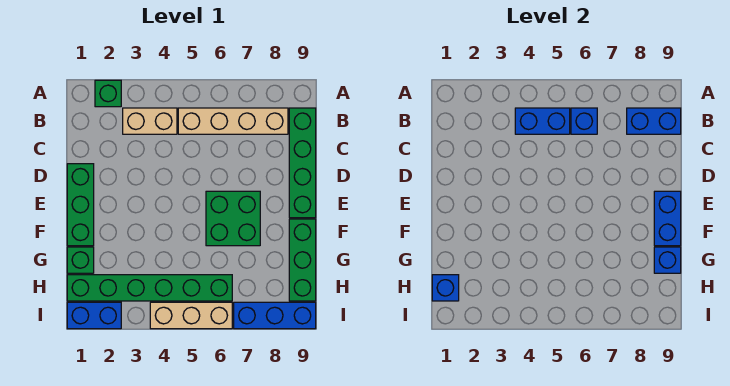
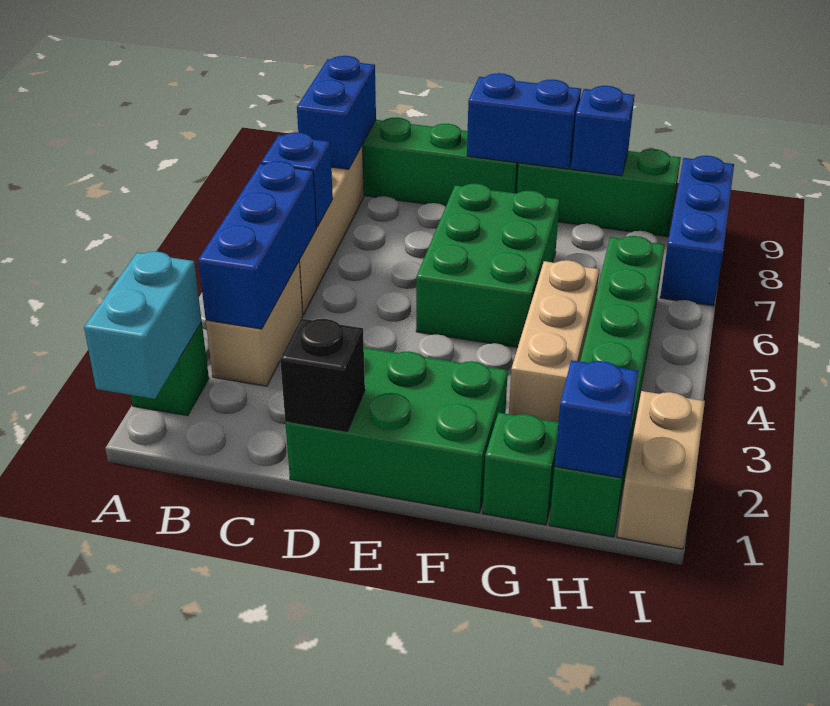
none -> cyan brick A1:A2 level 2
blue brick B4:B5 level 2 -> blue brick B3:B5 level 2
green brick D1:F1 level 1 -> green brick D1:F2 level 1
none -> black brick D1 level 2
green brick E6:F7 level 1 -> green brick E5:F7 level 1
blue brick I1:I2 level 1 -> tan brick I1:I2 level 1
tan brick I4:I6 level 1 -> tan brick G3:G5 level 1

